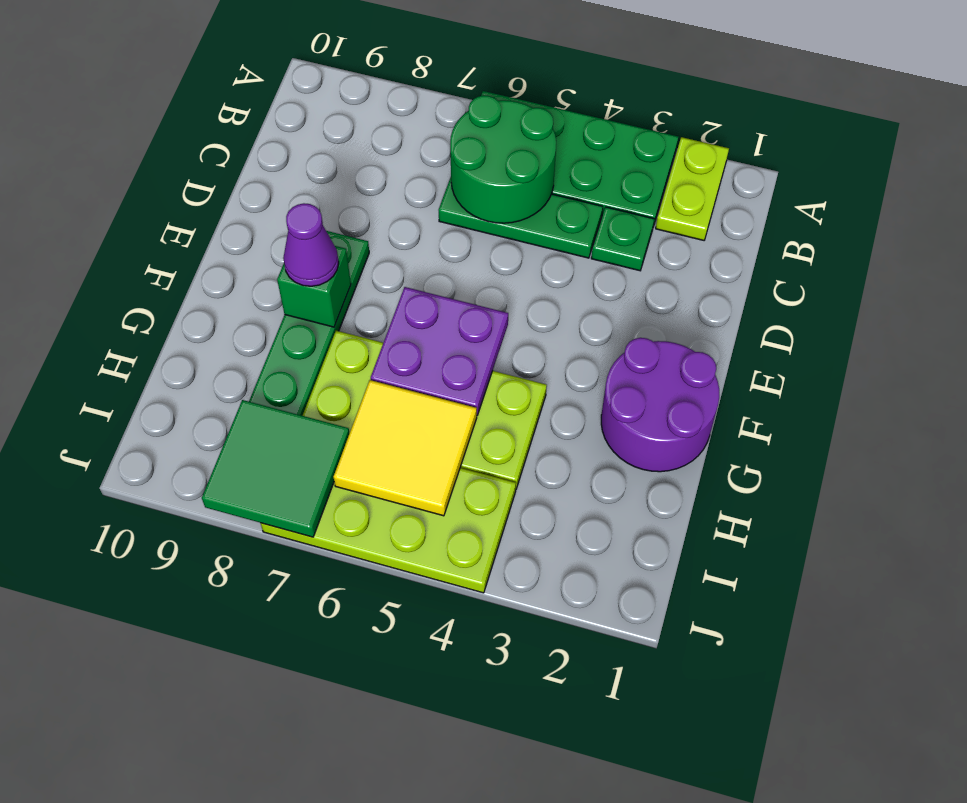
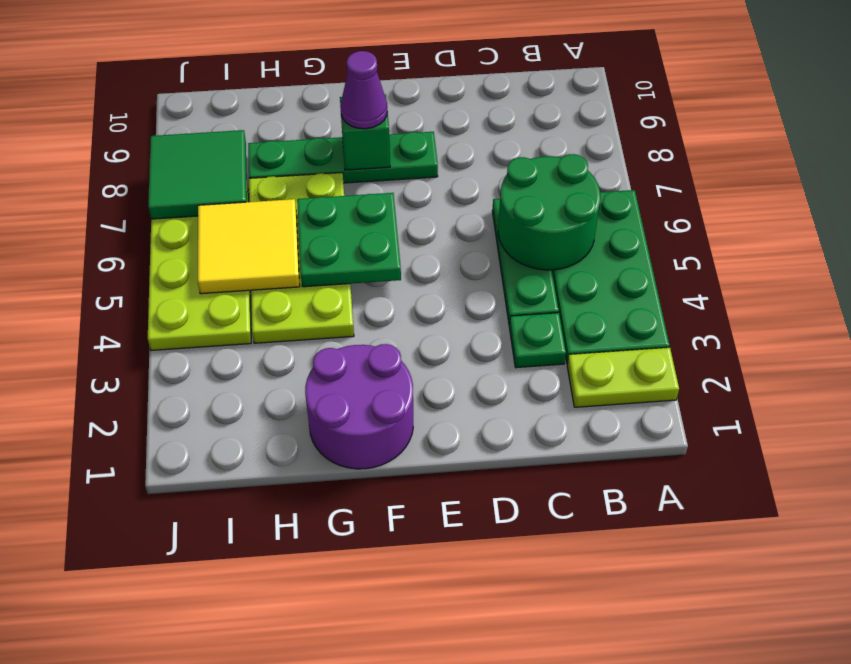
purple plate F5:G6 level 2 -> green plate F5:G6 level 2

